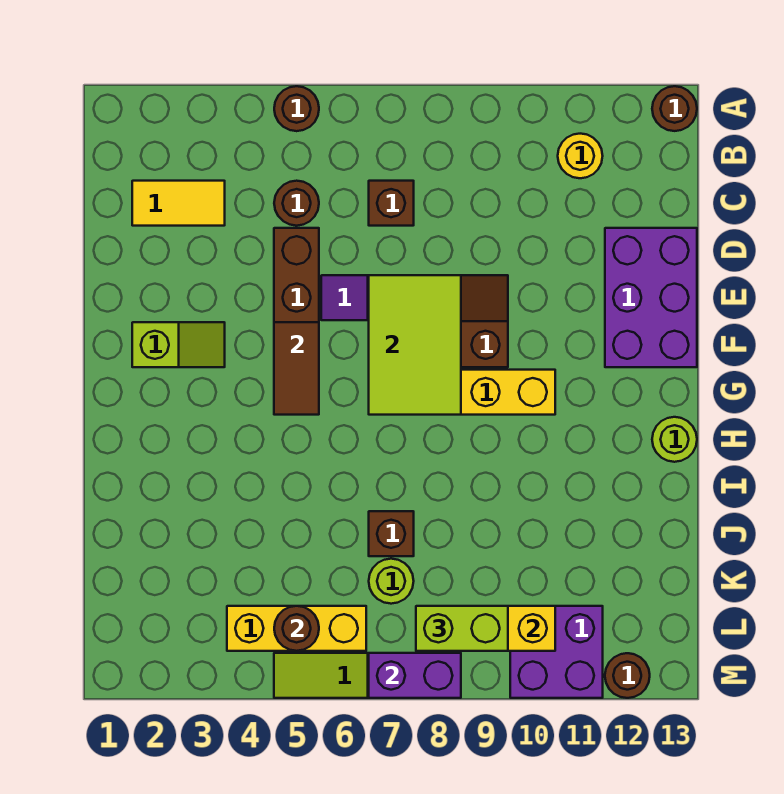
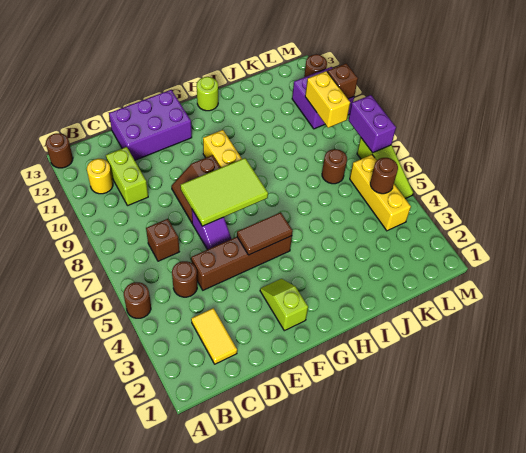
brown brick J7 level 1 -> brown brick M10 level 2
lime round brick K7 level 1 -> brown round brick K7 level 1
lime brick L8:L9 level 3 -> lime brick C10:C11 level 1

